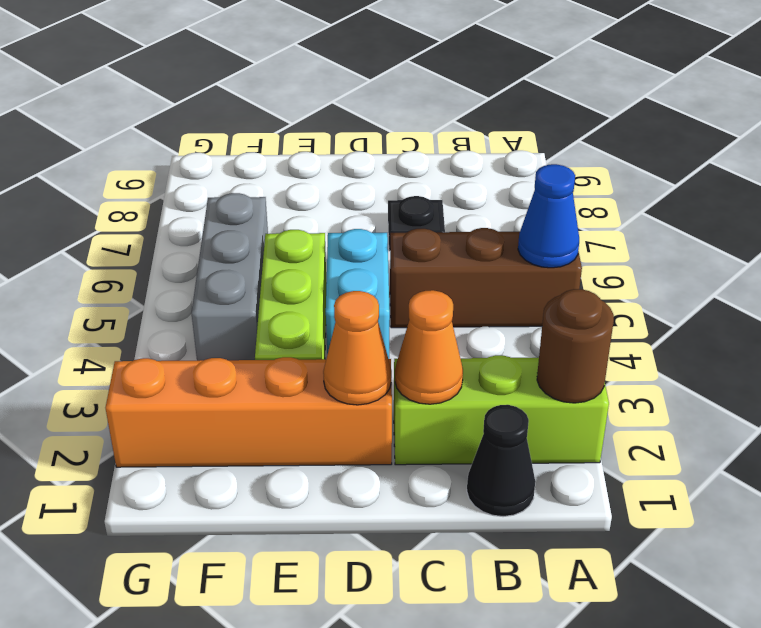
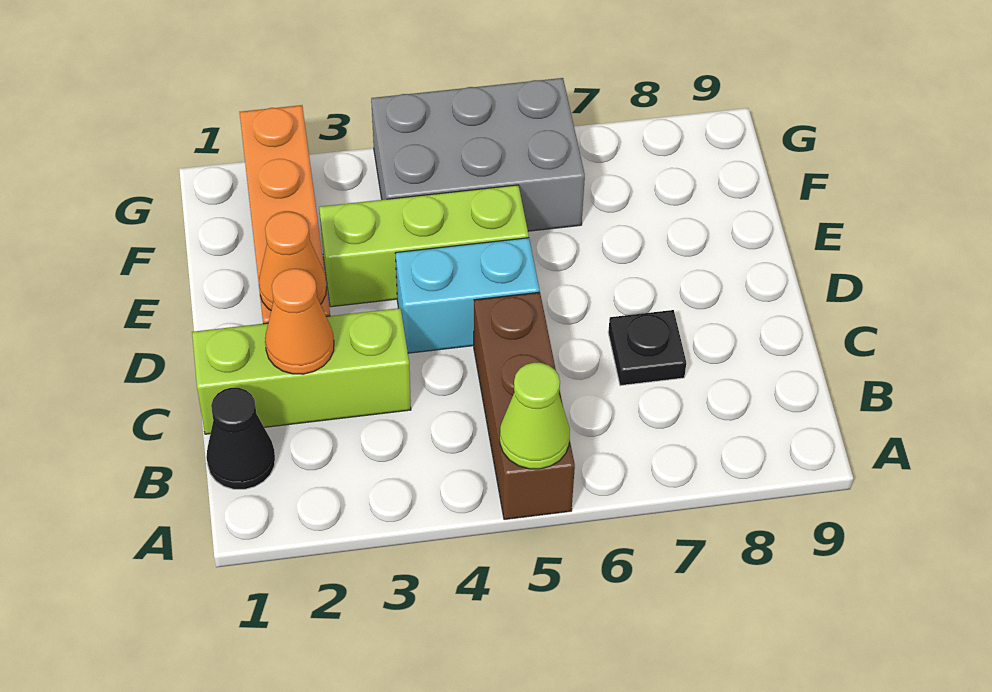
lime brick A2:C2 level 1 -> lime brick C1:C3 level 1
brown round brick A2 level 2 -> none
blue cone A5 level 2 -> lime cone A5 level 2
grey brick F4:F6 level 1 -> grey brick F4:G6 level 1

